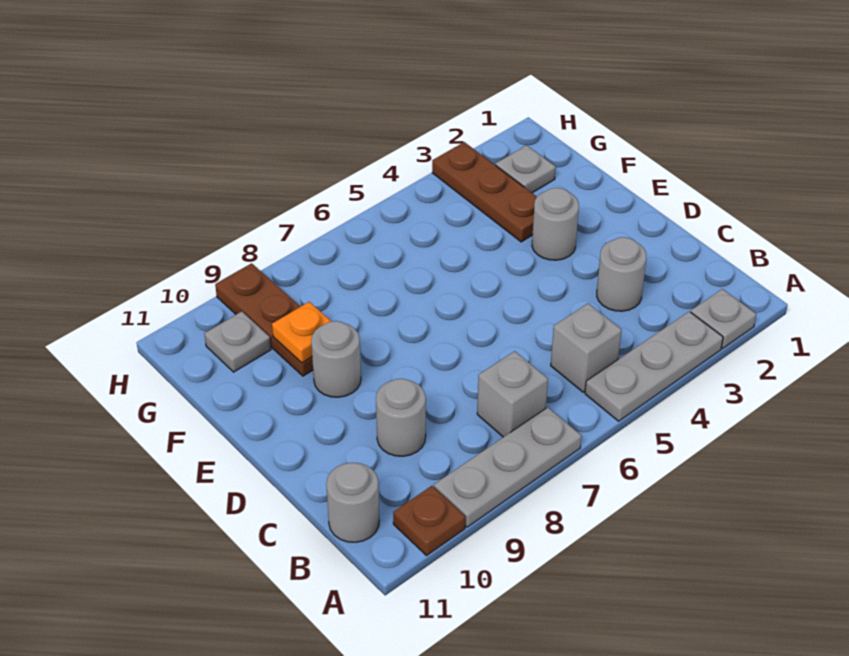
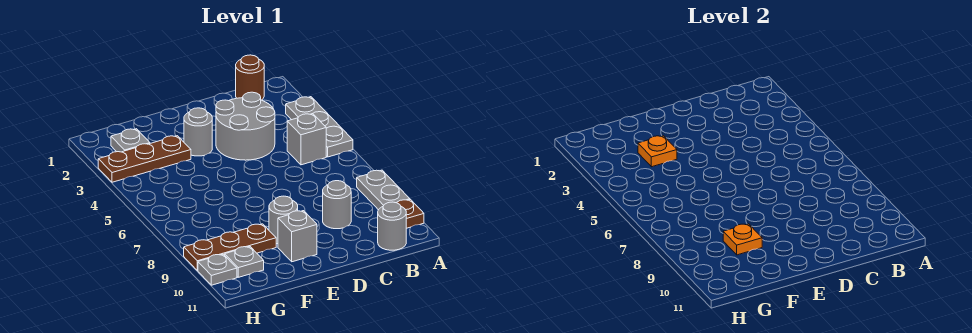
grey plate A2 level 1 -> grey plate H10 level 1
grey plate A7:A9 level 1 -> grey plate A8:A9 level 1
none -> brown round brick B1 level 1
grey brick B7 level 1 -> grey brick E10 level 1
grey round brick C3 level 1 -> grey round brick C3:D4 level 1
none -> orange plate F3 level 2

